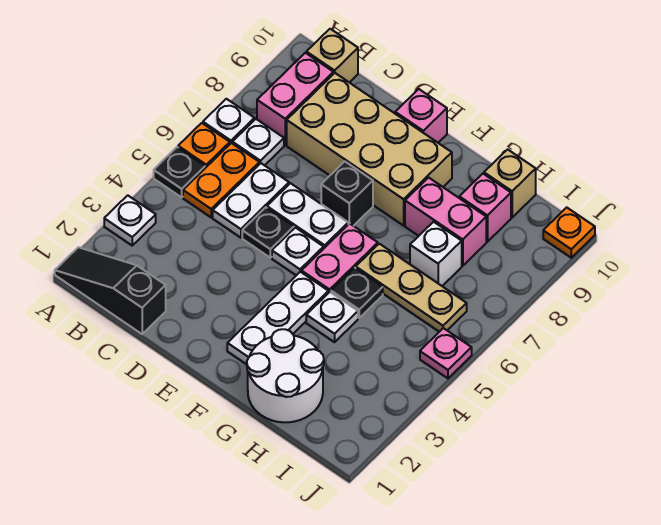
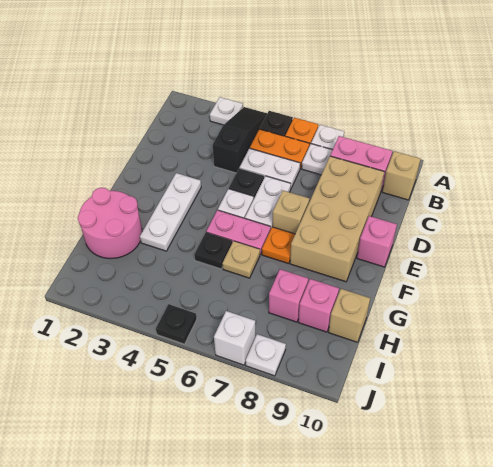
black slope A1:C1 level 1 top C -> black slope A4:C4 level 1 top C
black brick E7 level 1 -> tan brick E7 level 1
white plate F2:F4 level 1 -> white plate E3:G3 level 1
white round brick G1:H2 level 1 -> pink round brick G1:H2 level 1
white plate G4 level 1 -> white plate J8 level 1
tan plate G6:I6 level 1 -> tan plate G6 level 1
pink brick G8:H8 level 1 -> pink brick H8 level 1
white brick H7 level 1 -> white brick J7 level 1
pink plate J5 level 1 -> black plate J5 level 1
orange plate J10 level 1 -> orange plate F7 level 1

